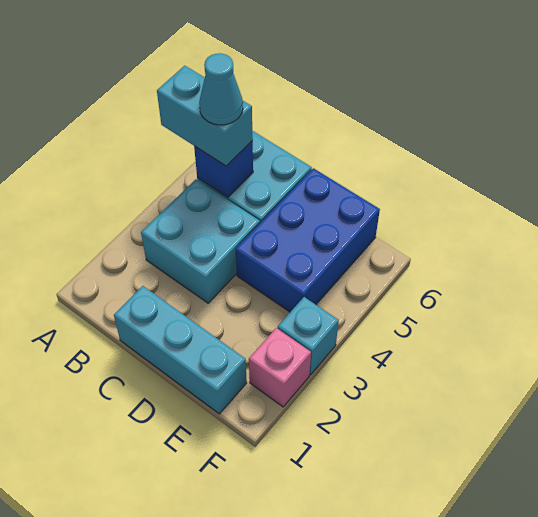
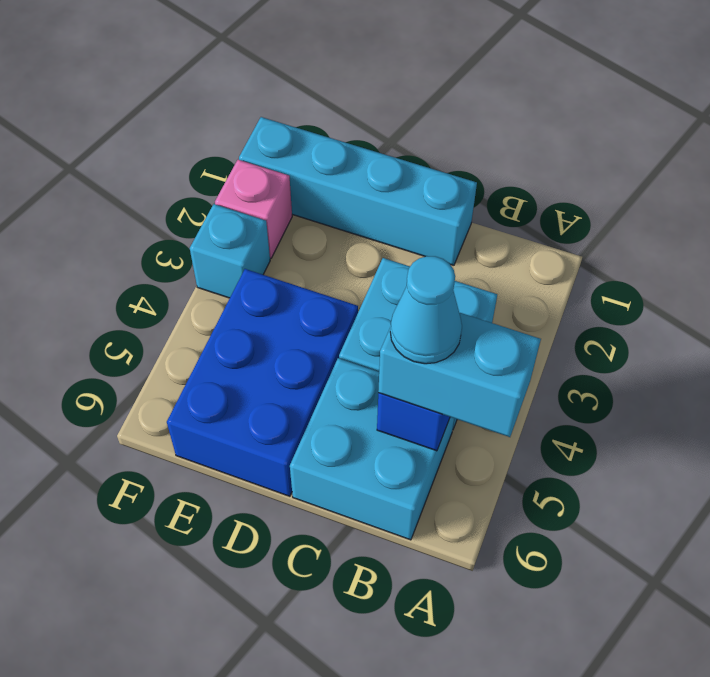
cyan brick C1:E1 level 1 -> cyan brick C1:F1 level 1

